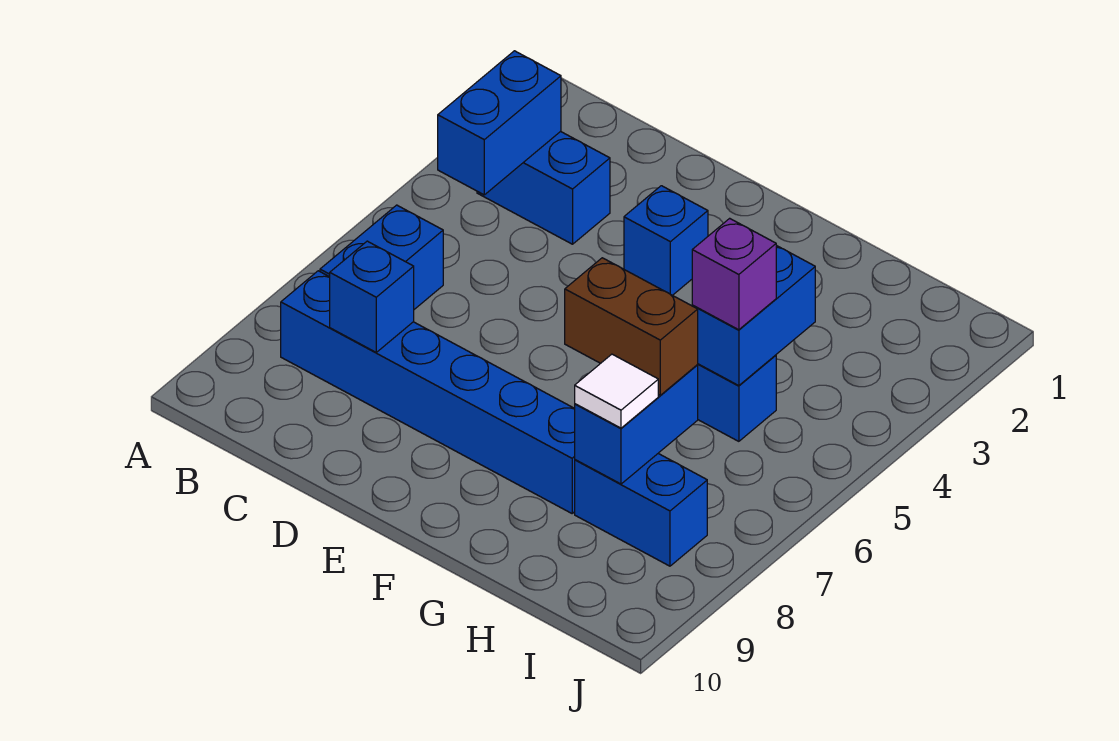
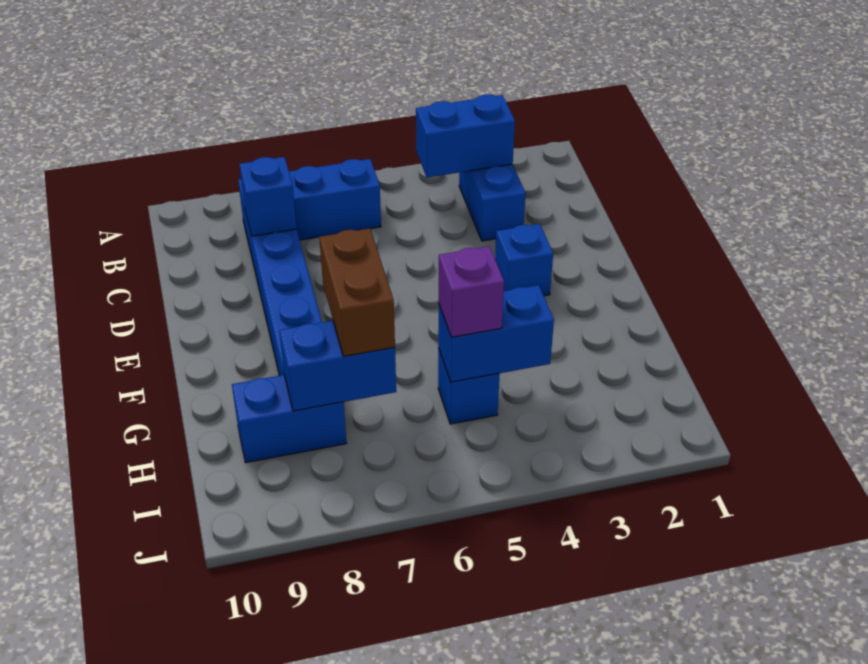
blue brick H8:I8 level 1 -> blue brick H8:H9 level 1
white tile H8 level 3 -> none

